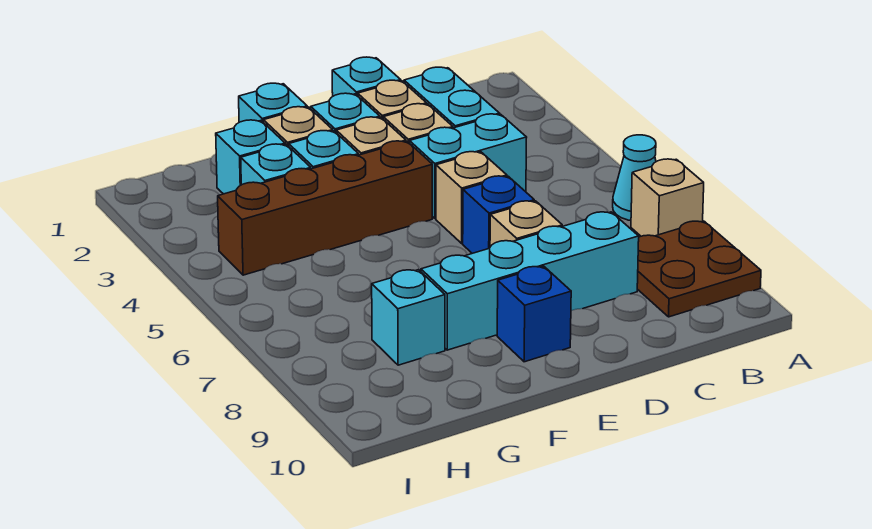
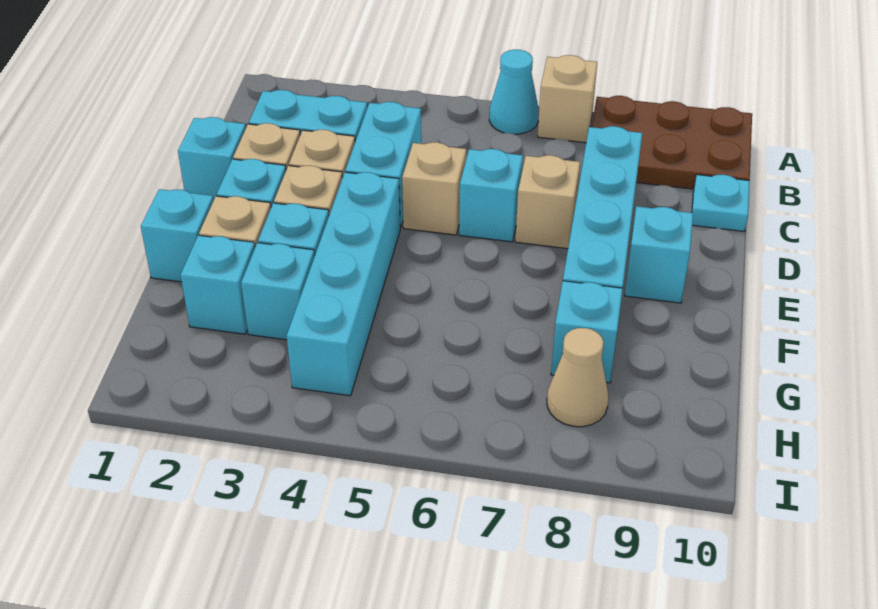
brown plate A8:B9 level 1 -> brown plate A8:B10 level 1
none -> cyan plate C10 level 1
blue brick D6 level 1 -> cyan brick D6 level 1
brown brick E4:H4 level 1 -> cyan brick E4:H4 level 1
blue brick E9 level 1 -> cyan brick E9 level 1
none -> tan cone H8 level 1

